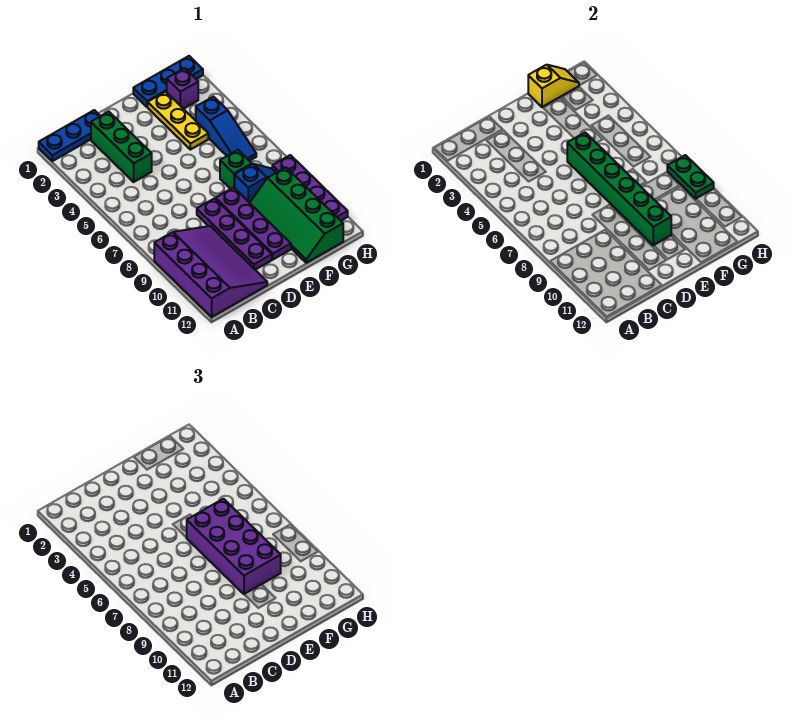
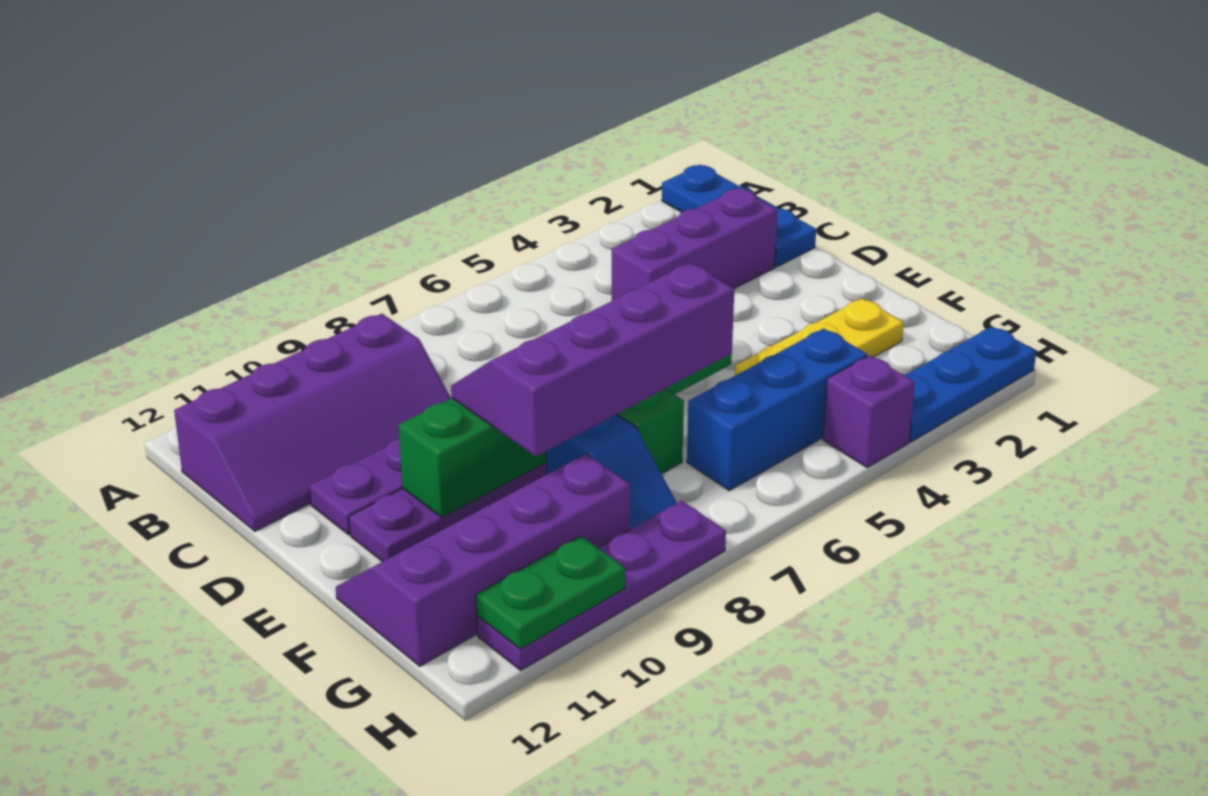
purple slope A9:C12 level 1 top A -> purple slope B9:C12 level 1 top B
green brick C2:C4 level 1 -> purple brick C2:C4 level 1
purple brick E6:F9 level 3 -> purple slope E6:F9 level 3 top F
blue plate F1:H1 level 1 -> blue plate H1:H3 level 1
yellow slope F1:G1 level 2 top F -> none
green slope F9:G12 level 1 top G -> purple slope F9:G12 level 1 top G
purple brick G2 level 1 -> purple brick H4 level 1
blue slope G4:G6 level 1 top 4 -> blue brick G4:G6 level 1
green plate H8:H9 level 2 -> green plate H10:H11 level 2

